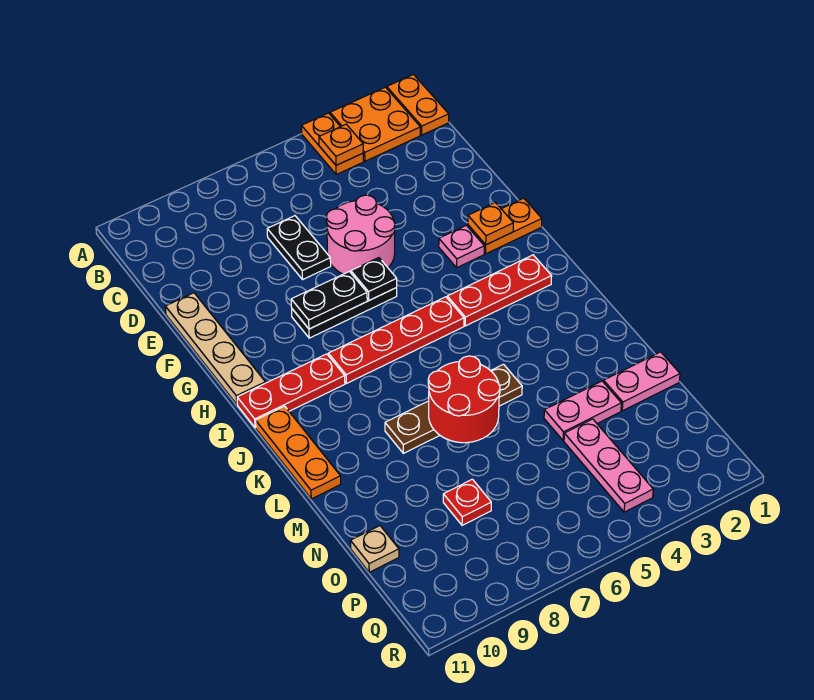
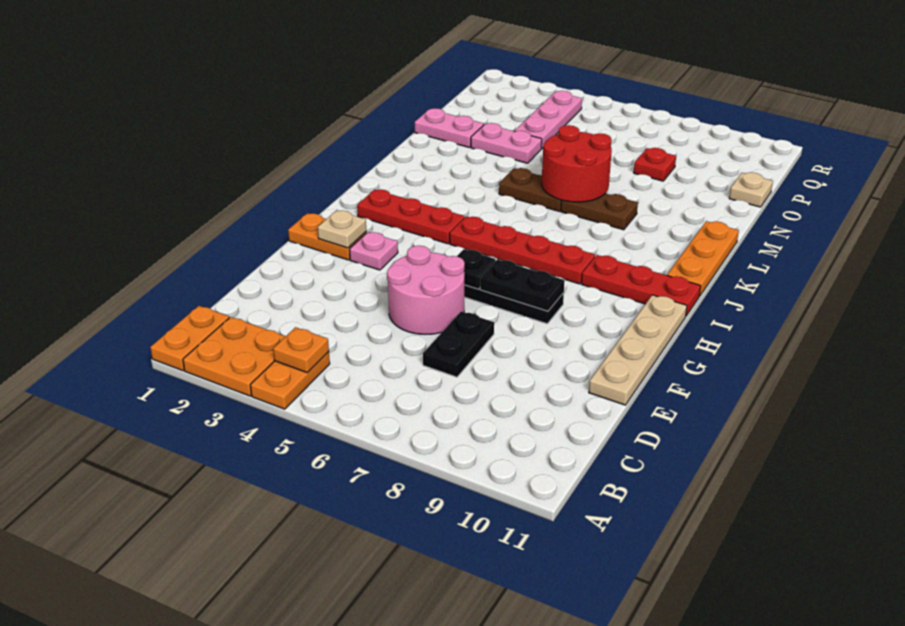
orange plate G2 level 2 -> tan plate G2 level 2

